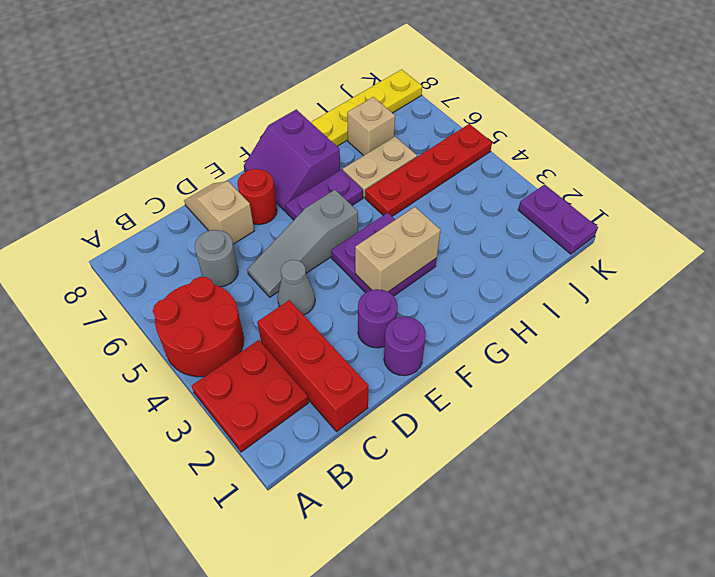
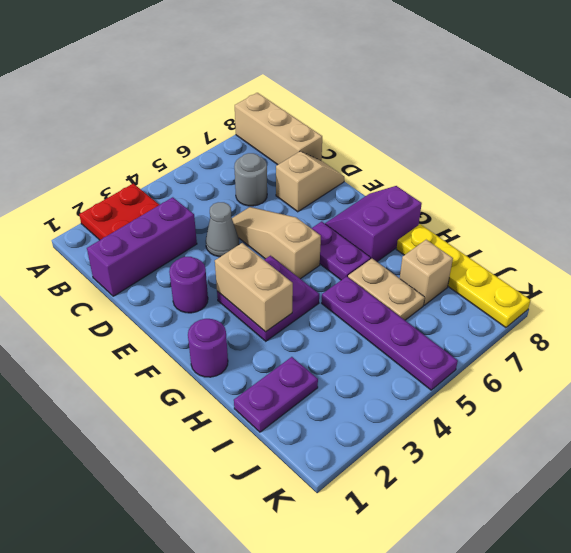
red round brick A4:B5 level 1 -> none
none -> tan brick A8:C8 level 1
red brick C1:C3 level 1 -> purple brick C1:C3 level 1
grey slope D5:F5 level 1 top F -> tan slope D5:F5 level 1 top F
purple round brick E1 level 1 -> purple round brick G1 level 1
red round brick E7 level 1 -> none
red plate H5:K5 level 1 -> purple plate H5:K5 level 1
purple plate K1:K2 level 1 -> purple plate I1:I2 level 1

